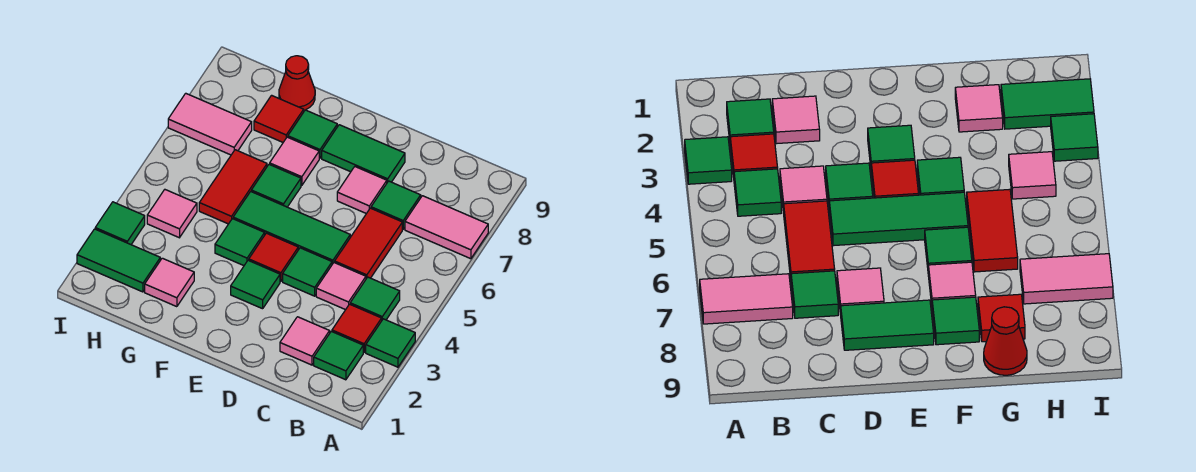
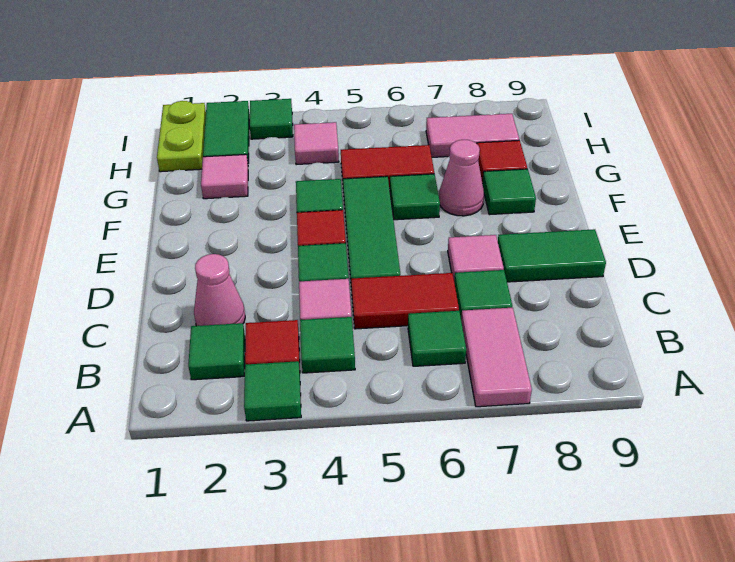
pink tile C2 level 1 -> pink cone C2 level 1
green tile D8:E8 level 1 -> green tile D8:D9 level 1
green tile E3 level 1 -> green tile B6 level 1
pink tile F7 level 1 -> pink cone F7 level 1
red cone G9 level 1 -> none
none -> lime plate H1:I1 level 1
pink tile H7:I7 level 1 -> pink tile H7:H8 level 1

